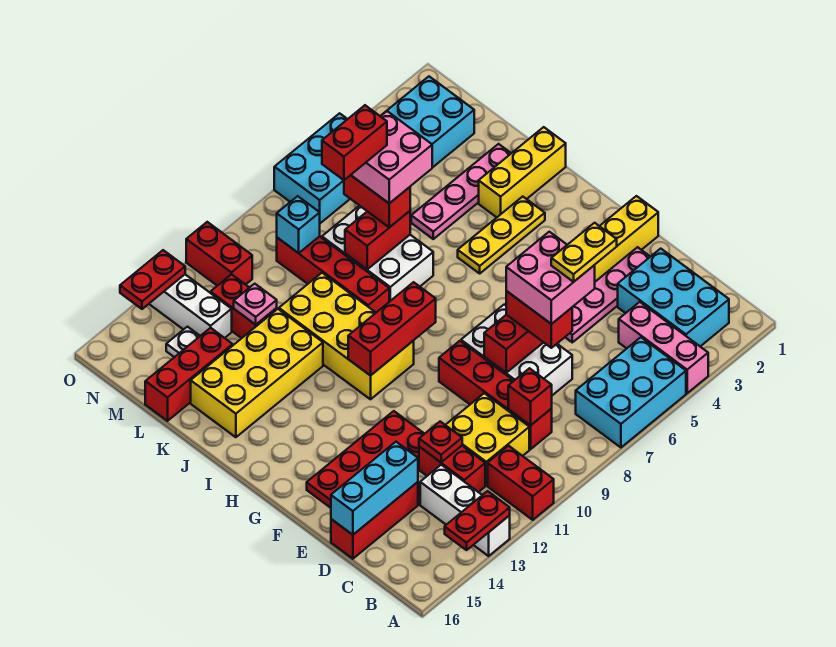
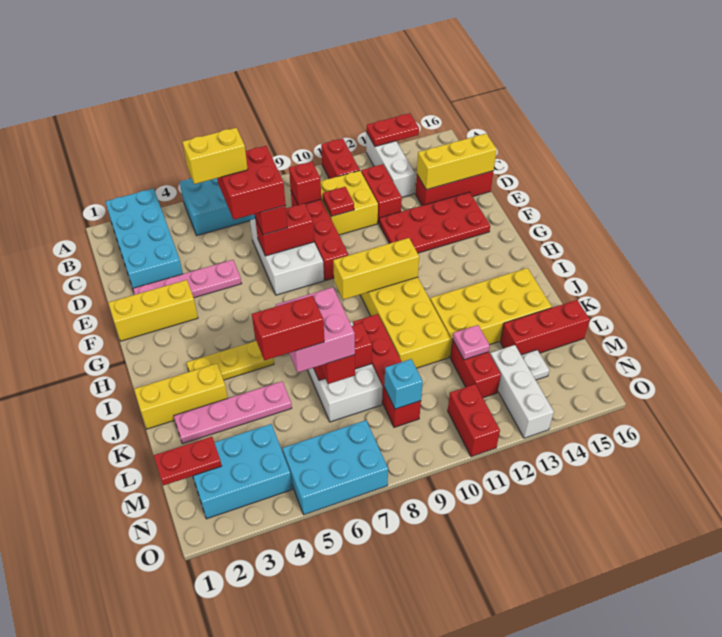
pink brick A4:C4 level 1 -> none
cyan brick B2:D3 level 1 -> cyan brick A2:D3 level 1
yellow plate D5:D6 level 5 -> yellow brick D5:D6 level 5
pink brick D6:E7 level 4 -> red brick D6:E7 level 4
red plate D12 level 2 -> red plate D10 level 2
cyan brick D14:D16 level 2 -> yellow brick D14:D16 level 2
red brick H9:H11 level 2 -> yellow brick H9:H11 level 2
red brick L7:L8 level 5 -> red brick L5:L6 level 5
red plate O13:O14 level 2 -> red plate M1:M2 level 2

